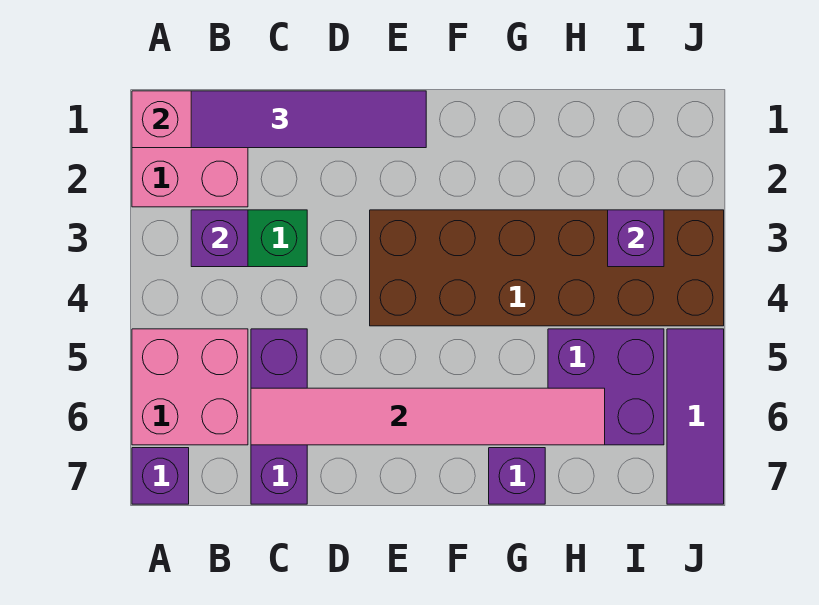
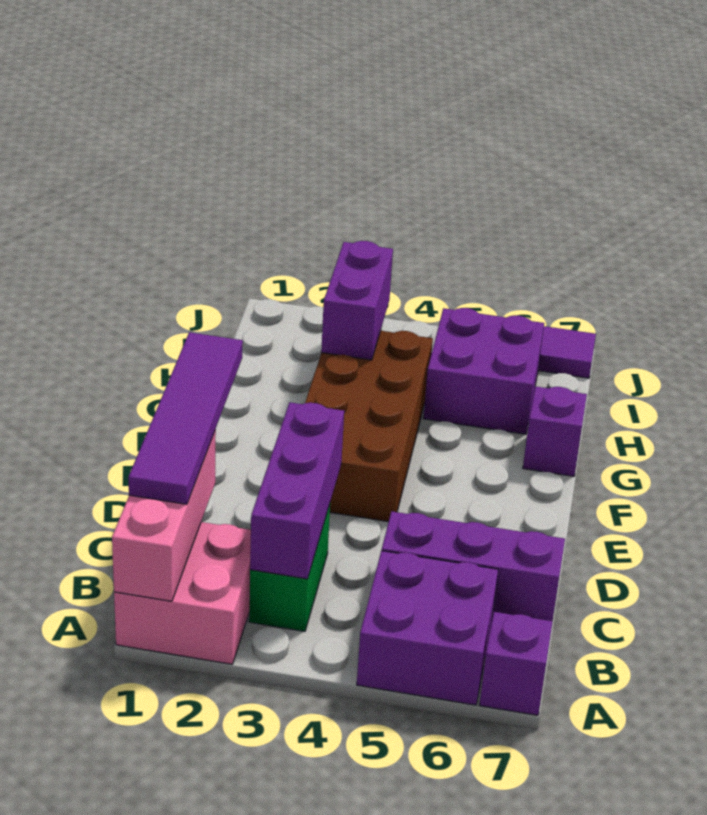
pink brick A5:B6 level 1 -> purple brick A5:B6 level 1
purple brick B3 level 2 -> purple brick B3:D3 level 2
pink tile C6:H6 level 2 -> none
brown brick E3:J4 level 1 -> brown brick E3:H4 level 1
purple brick I3 level 2 -> purple brick H3:I3 level 2

